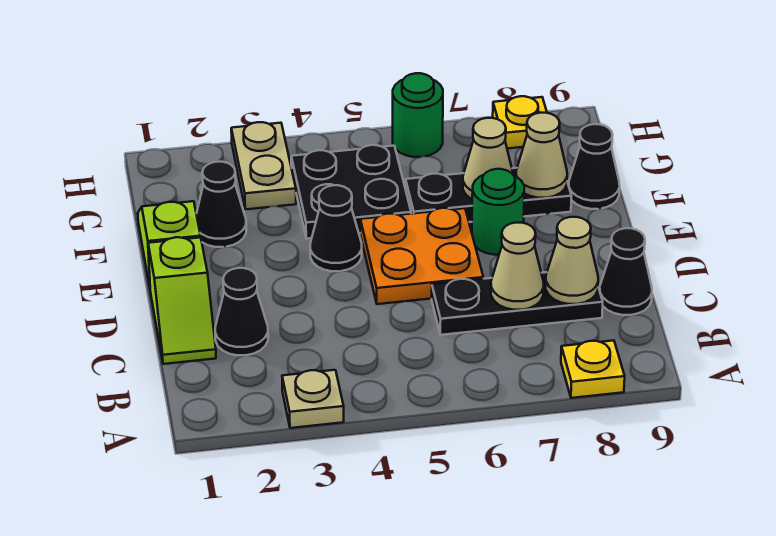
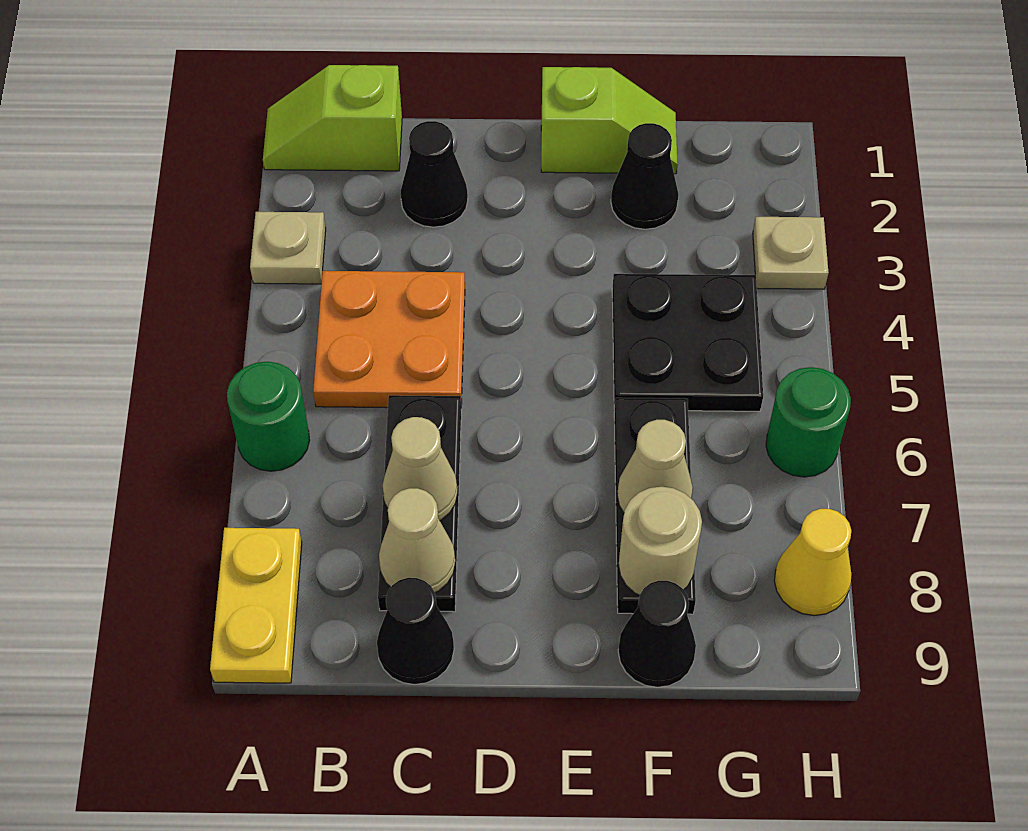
yellow plate A8 level 1 -> yellow plate A8:A9 level 1
lime slope C1:D1 level 1 top D -> lime slope A1:B1 level 1 top B
orange plate D5:E6 level 1 -> orange plate B4:C5 level 1
black cone E4 level 1 -> none
green round brick E7 level 1 -> green round brick A6 level 1
tan cone F8 level 2 -> tan round brick F8 level 2
tan plate G3:H3 level 1 -> tan plate H3 level 1
yellow plate H8 level 1 -> yellow cone H8 level 1

